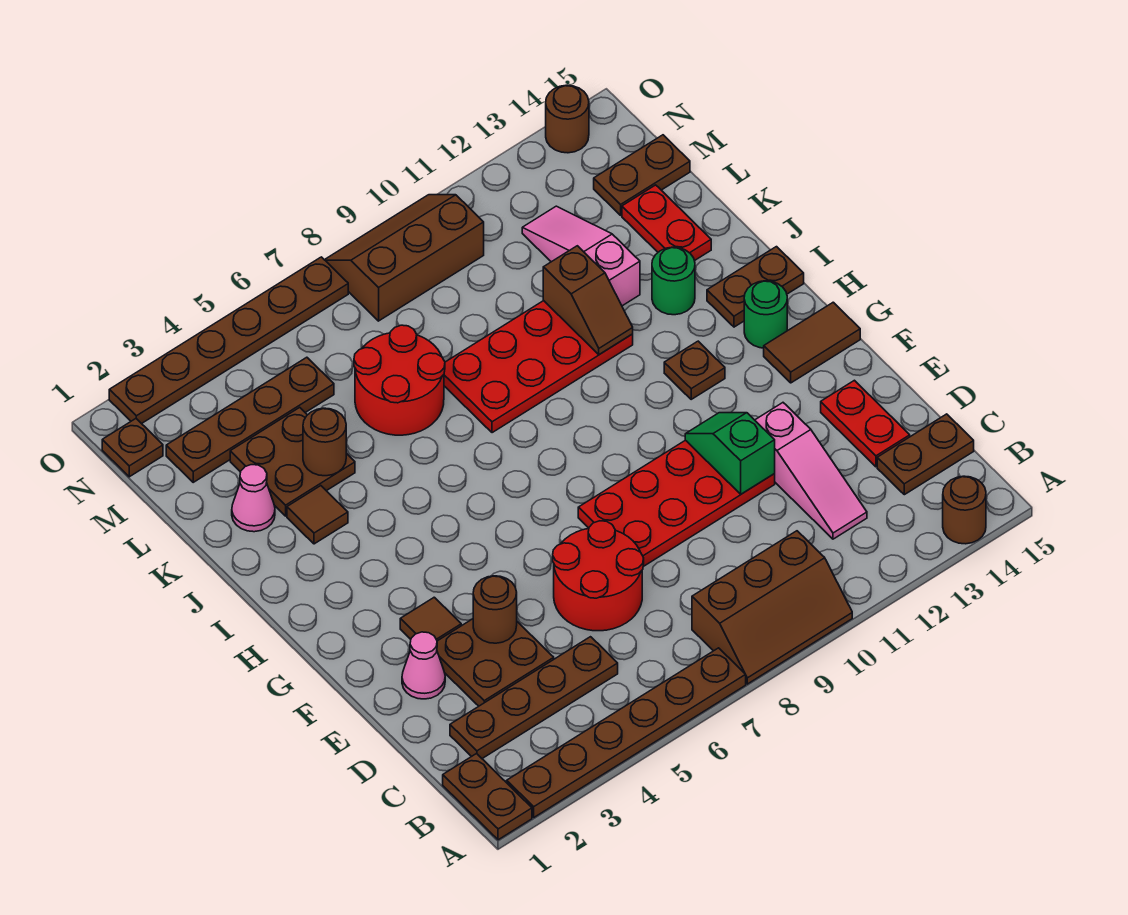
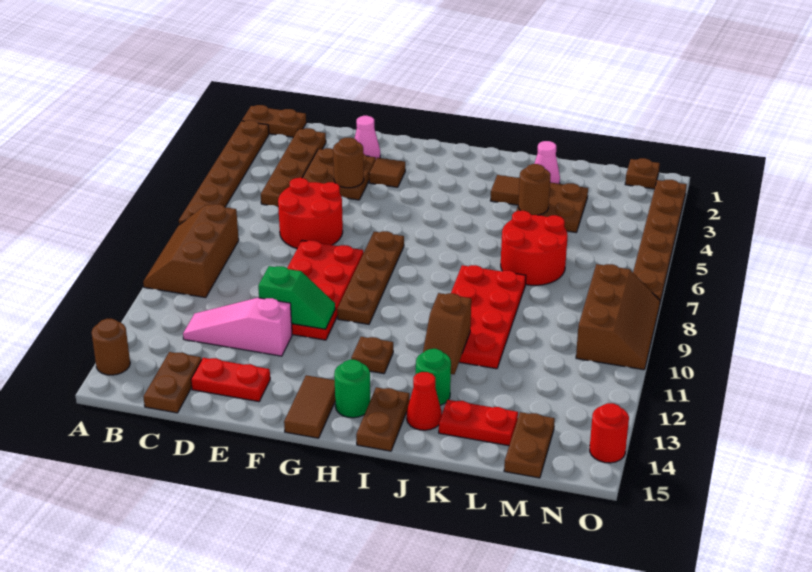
brown slope J11:K11 level 2 top K -> brown slope J11:J12 level 2 top 11
none -> red cone J14 level 1
pink slope K12:M12 level 1 top K -> none
brown plate M2:M5 level 1 -> brown plate G7:G10 level 1
brown round brick O14 level 1 -> red round brick O14 level 1

